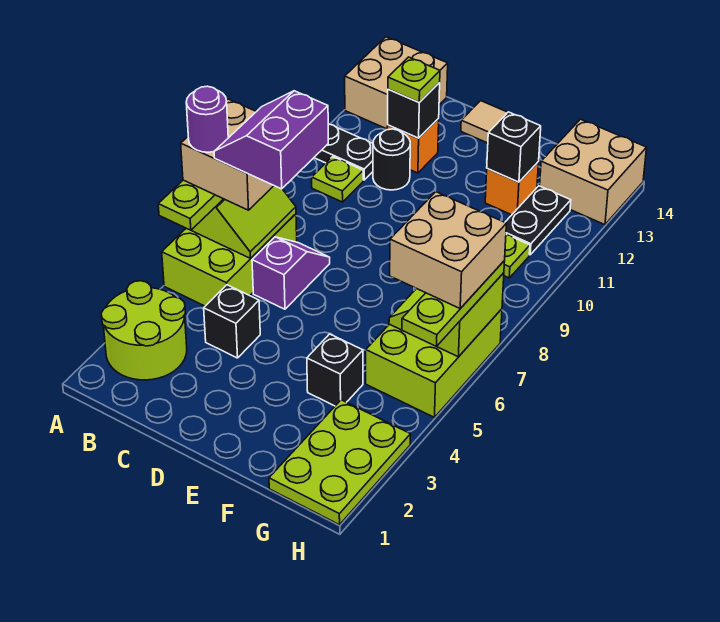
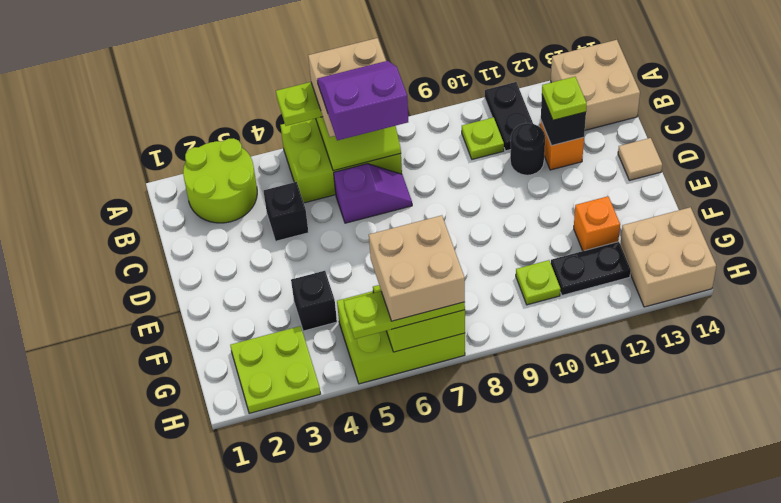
purple round brick A6 level 5 -> none
black brick F12 level 2 -> none
lime plate G1:H3 level 1 -> lime plate G2:H3 level 1

